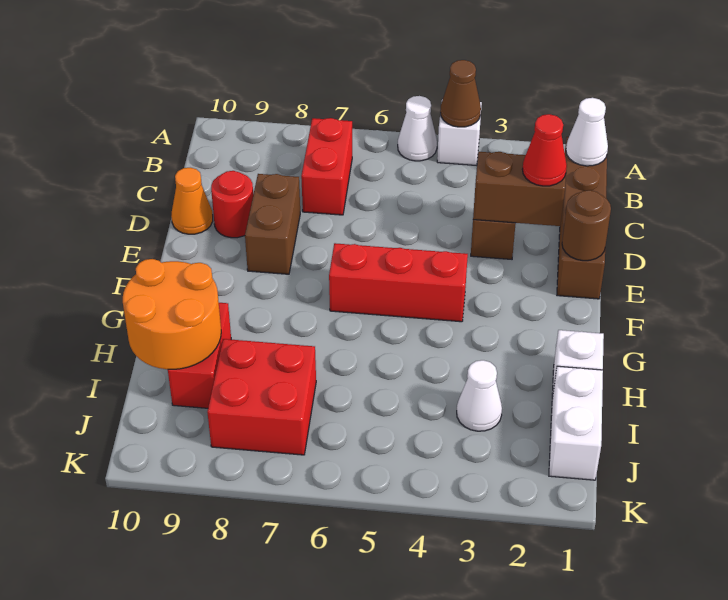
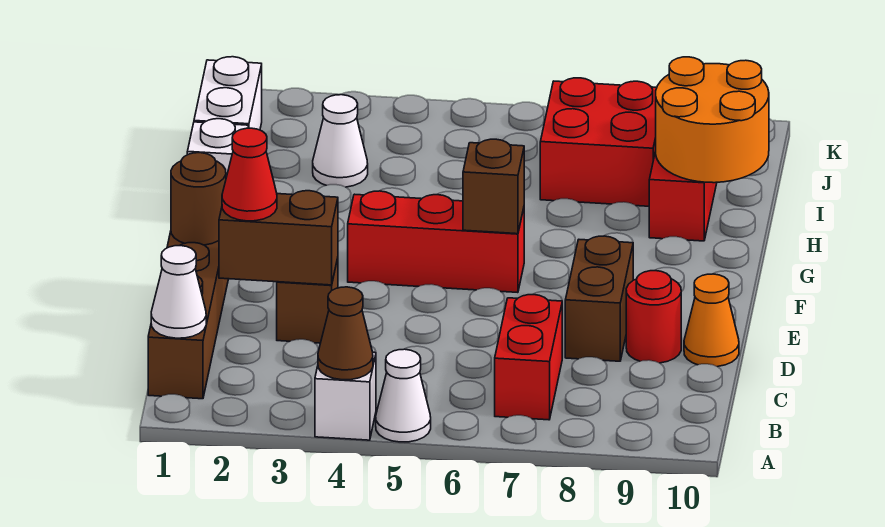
none -> brown brick F6 level 2

